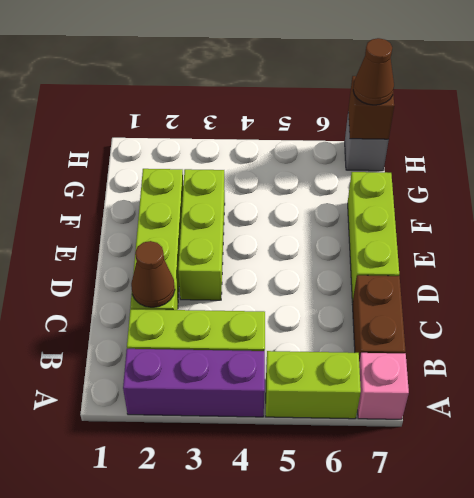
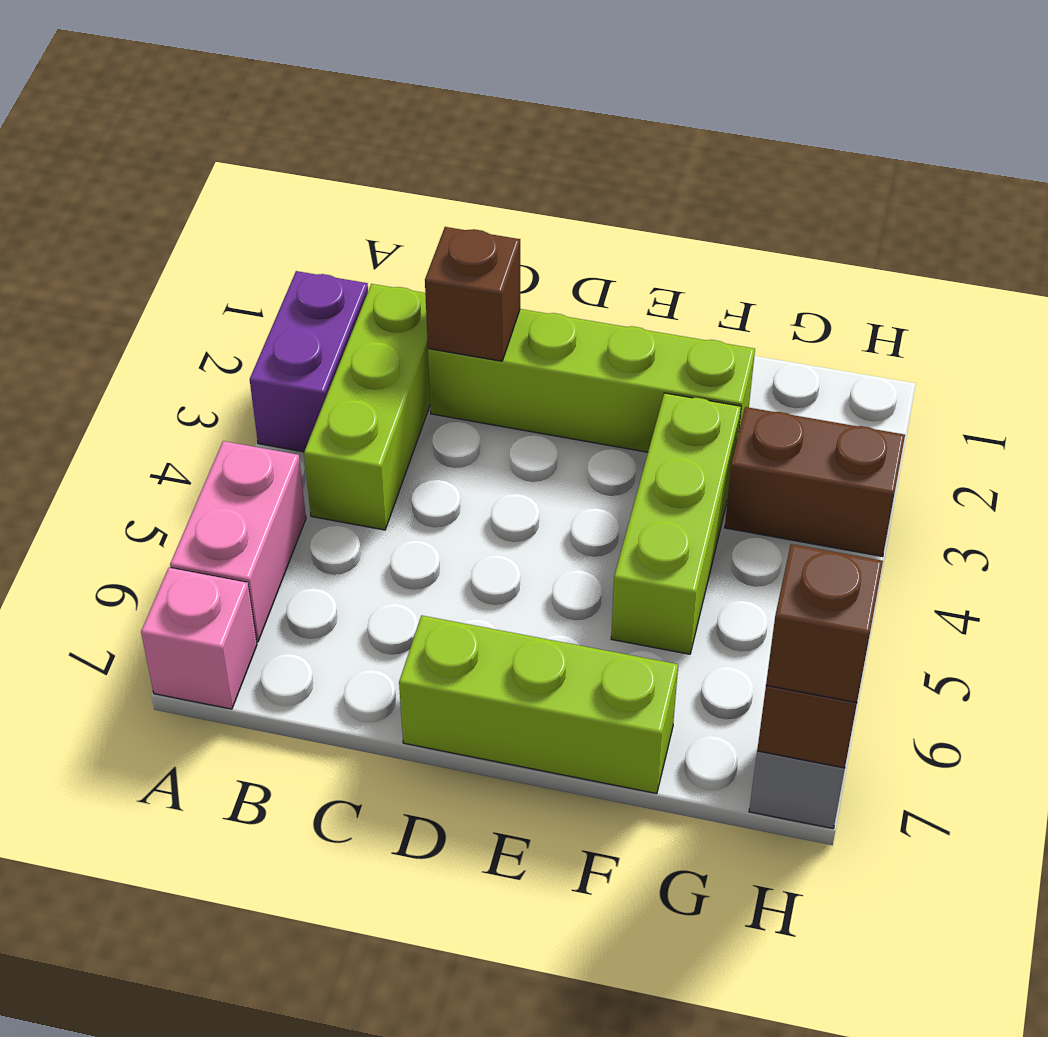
purple brick A2:A4 level 1 -> purple brick A2:A3 level 1
lime brick A5:A6 level 1 -> pink brick A5:A6 level 1
brown brick B7:C7 level 1 -> brown brick G3:H3 level 1
brown cone C2 level 2 -> brown brick C2 level 2
lime brick D3:F3 level 1 -> lime brick F3:F5 level 1
brown cone H7 level 3 -> brown brick H7 level 3

